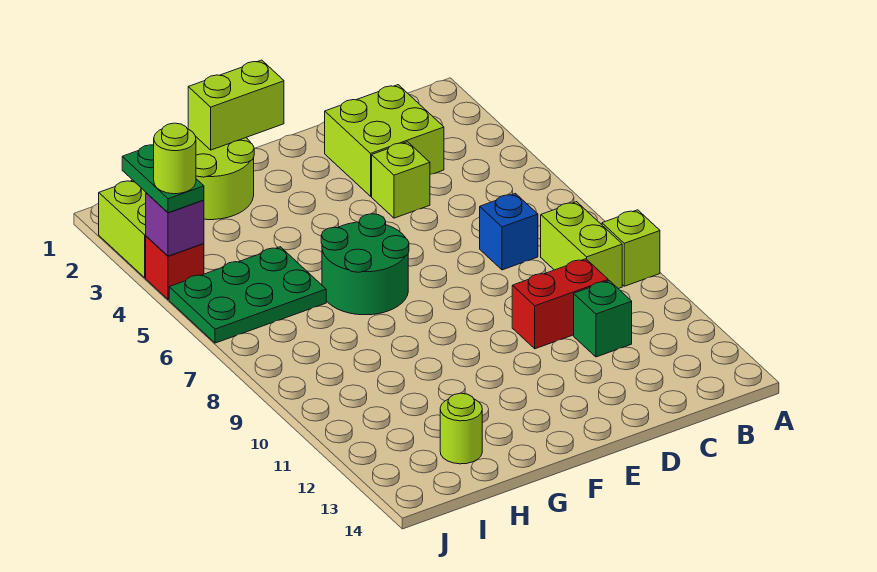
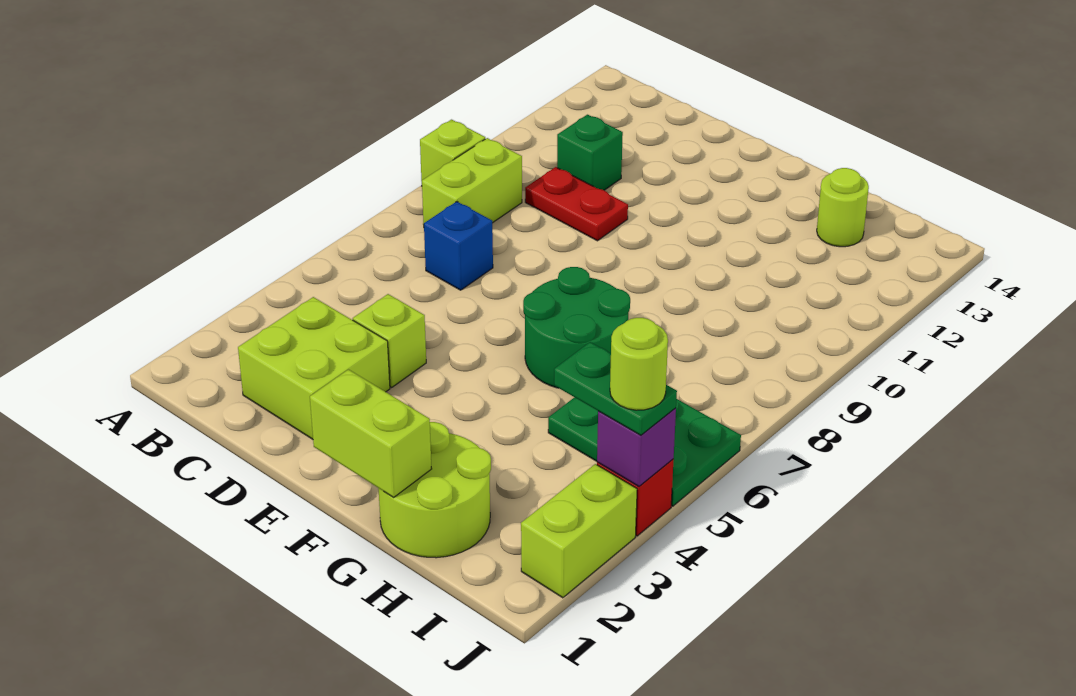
red brick C10:D10 level 1 -> red plate C10:D10 level 1
green plate J3:J4 level 3 -> green plate I4:J4 level 3

